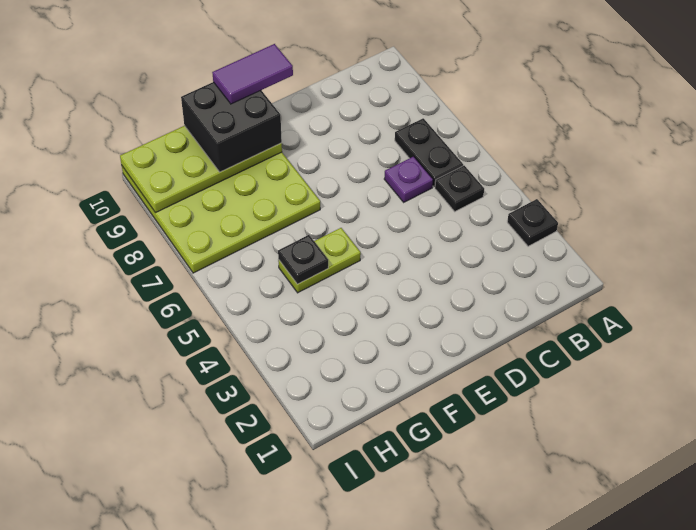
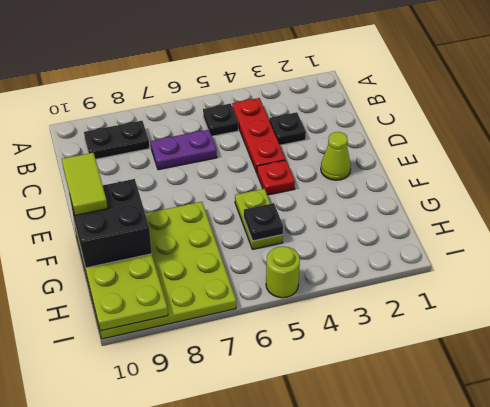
black plate A3 level 1 -> black plate C3 level 1
none -> red plate B4:D4 level 1
black plate B6:B7 level 1 -> black plate B8:B9 level 1
purple plate C6 level 1 -> purple plate C6:C7 level 1
none -> lime cone E2 level 1
none -> red plate E4 level 1
purple tile E10:F10 level 4 -> lime tile E10:F10 level 4
none -> lime round brick I5 level 1

